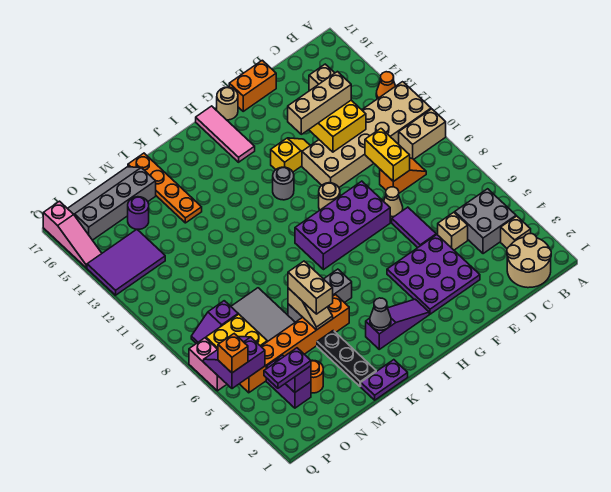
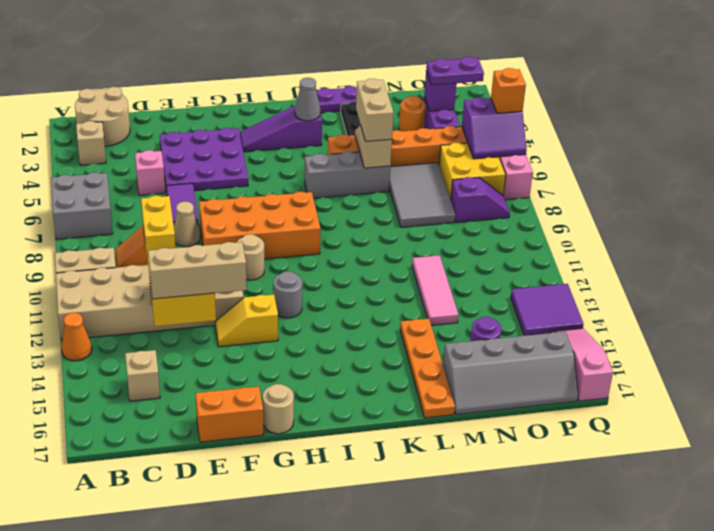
grey brick B4:C5 level 1 -> grey brick A6:B7 level 1
tan brick D5 level 1 -> pink brick D5 level 1
purple brick F8:I9 level 1 -> orange brick F8:I9 level 1
pink tile H15:H17 level 1 -> pink tile M11:M13 level 1
purple tile O13:Q14 level 1 -> purple tile P13:Q14 level 1

